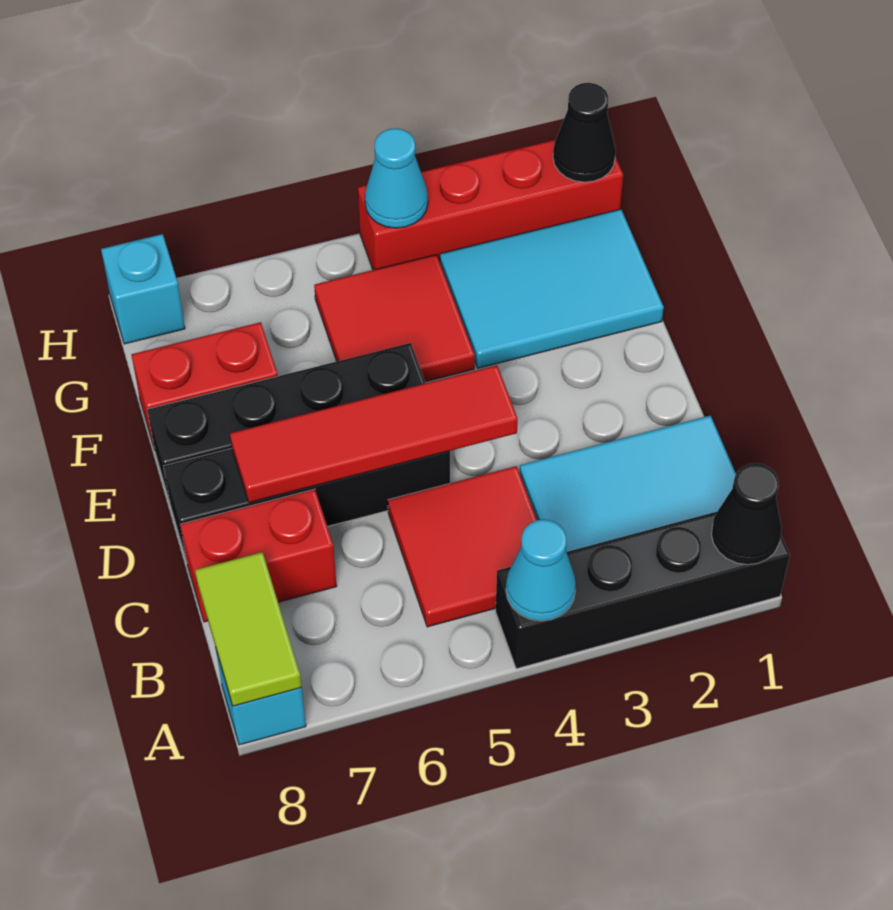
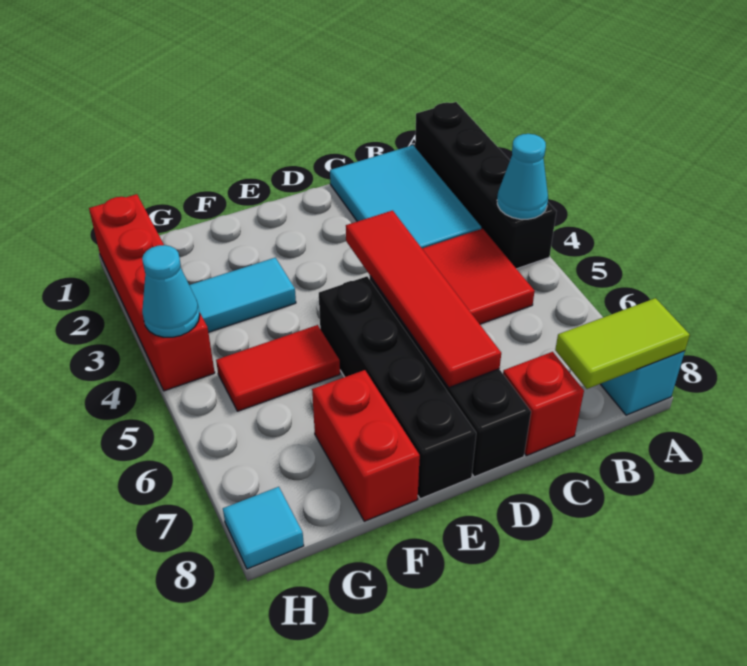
black cone A1 level 2 -> none
red brick C7:C8 level 1 -> red brick C8 level 1
cyan tile F1:G3 level 1 -> cyan tile F3:G3 level 1
red tile F4:G5 level 1 -> red tile F5:G5 level 1
black cone H1 level 2 -> none
cyan brick H8 level 1 -> cyan tile H8 level 1

